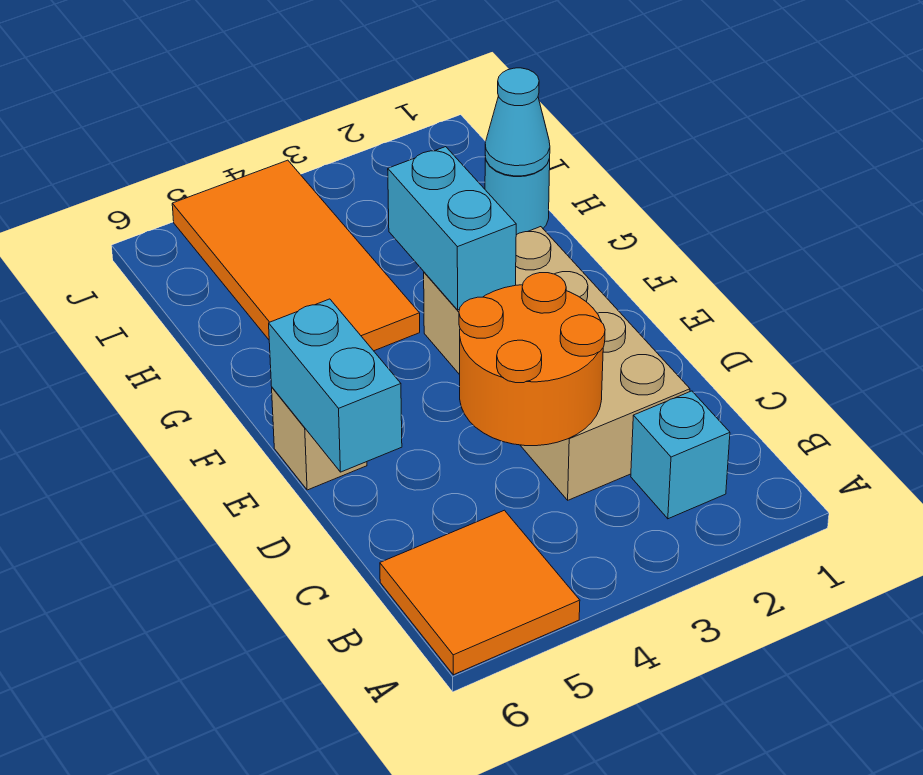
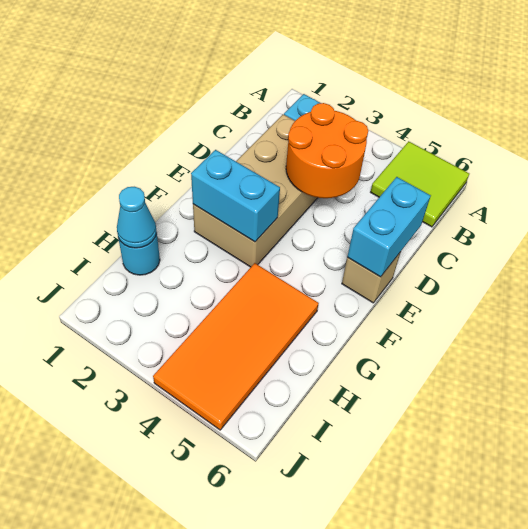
orange tile A5:B6 level 1 -> lime tile A5:B6 level 1
cyan brick F3:G3 level 2 -> cyan brick F2:F3 level 2

